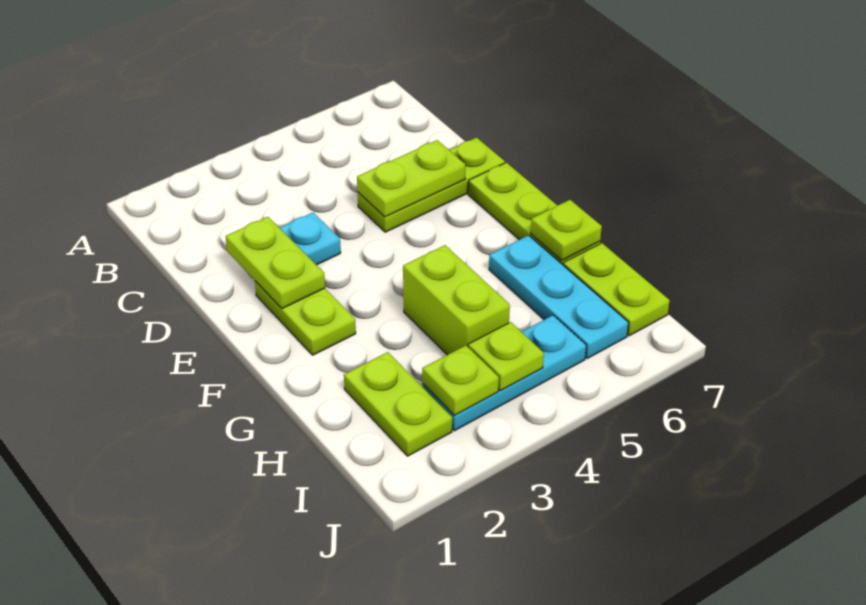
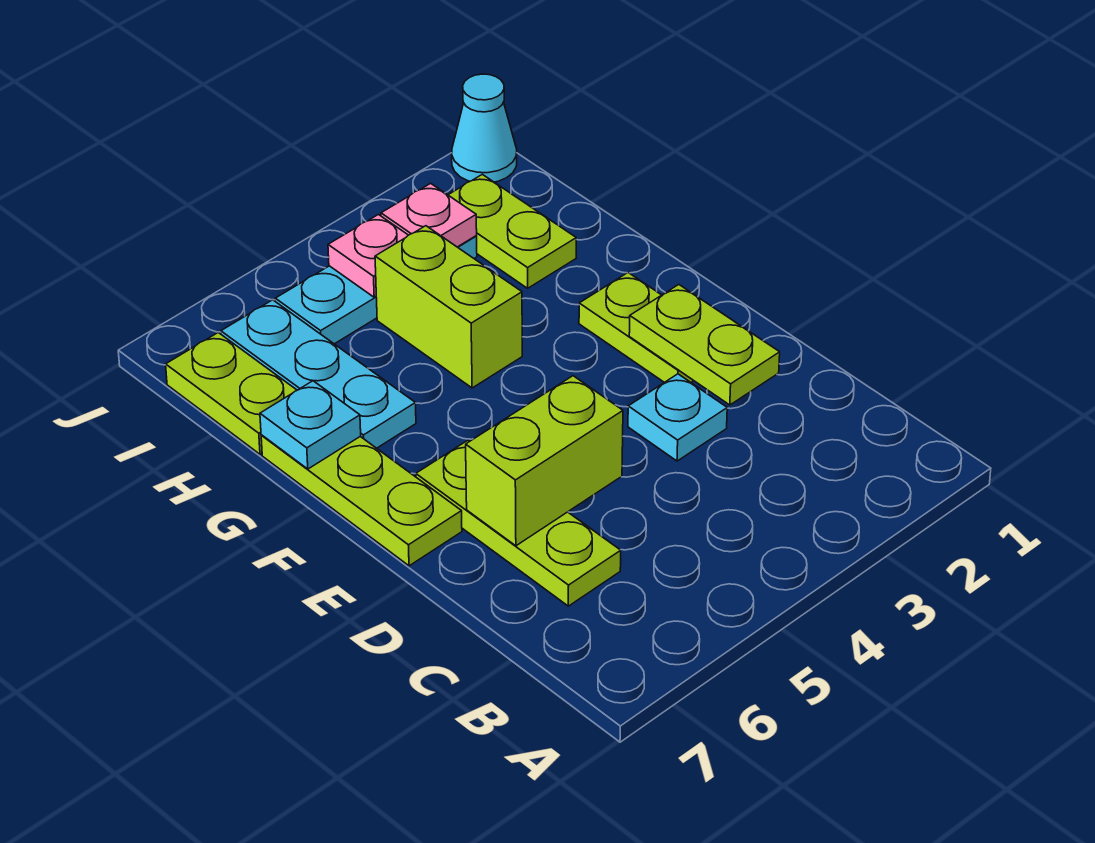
lime plate D5:D7 level 1 -> lime plate C6:E6 level 1
lime plate D5:D6 level 2 -> lime brick D5:D6 level 2
lime plate G7 level 2 -> cyan plate G7 level 2
lime plate I3 level 2 -> pink plate I3 level 2
lime plate I4 level 2 -> pink plate I4 level 2
none -> cyan cone J1 level 1

